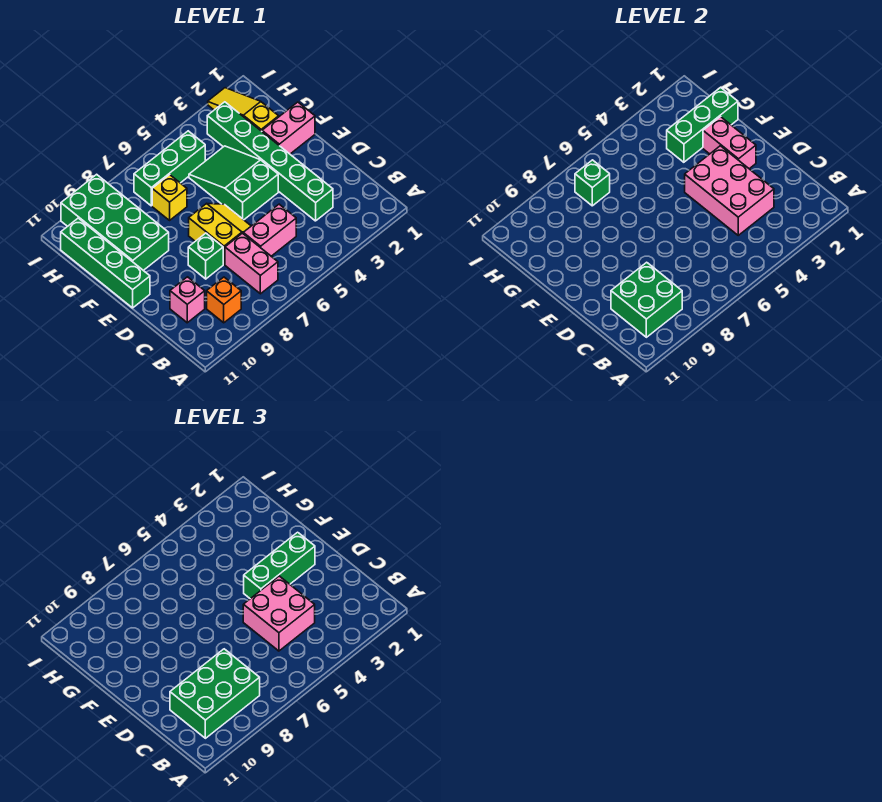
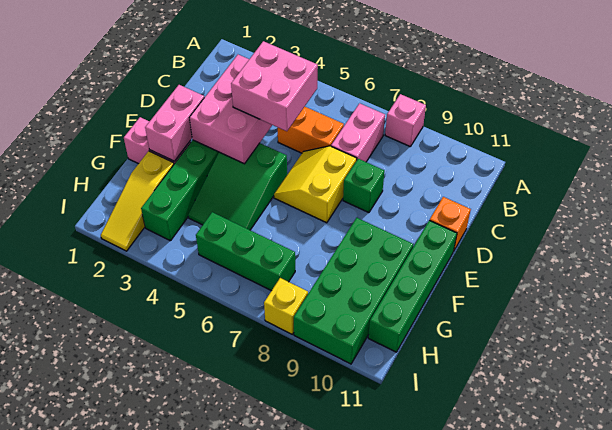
green brick B8:C10 level 3 -> none
orange brick B9 level 1 -> orange brick D11 level 1
green brick B9:C10 level 2 -> none
pink brick C5:C6 level 1 -> orange brick C5:C6 level 1
pink brick C10 level 1 -> pink brick A8 level 1
green brick E2:E4 level 3 -> none
green brick G1:G3 level 2 -> none
yellow brick G7 level 1 -> yellow brick I8 level 1
green brick H7 level 2 -> none

